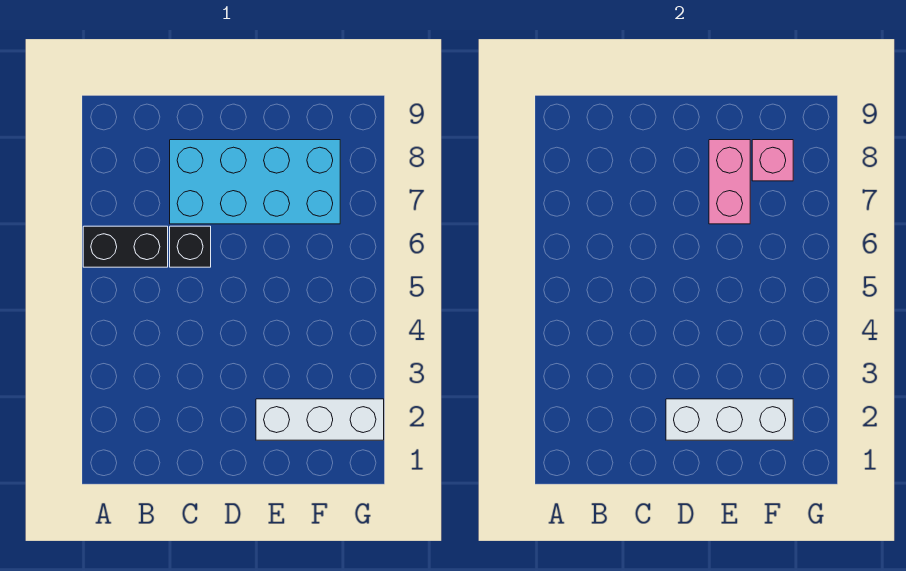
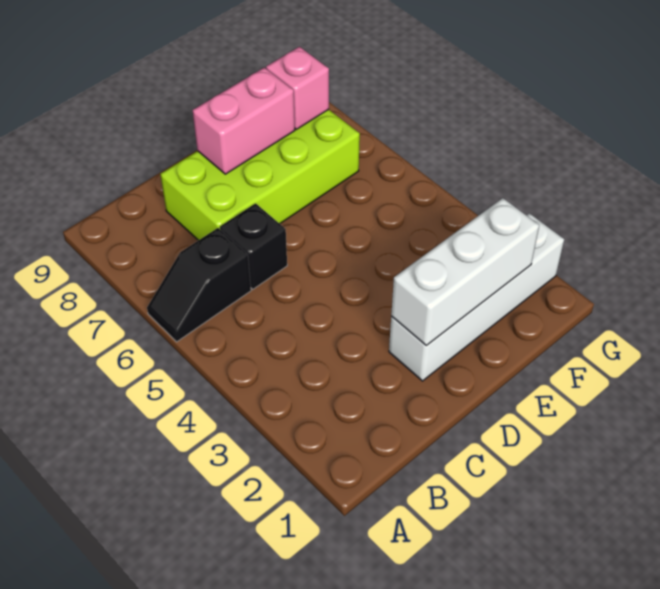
black brick A6:B6 level 1 -> black slope A6:B6 level 1 top B
cyan brick C7:F8 level 1 -> lime brick C7:F8 level 1
white brick E2:G2 level 1 -> white brick D2:G2 level 1
pink brick E7:E8 level 2 -> pink brick D8:E8 level 2

